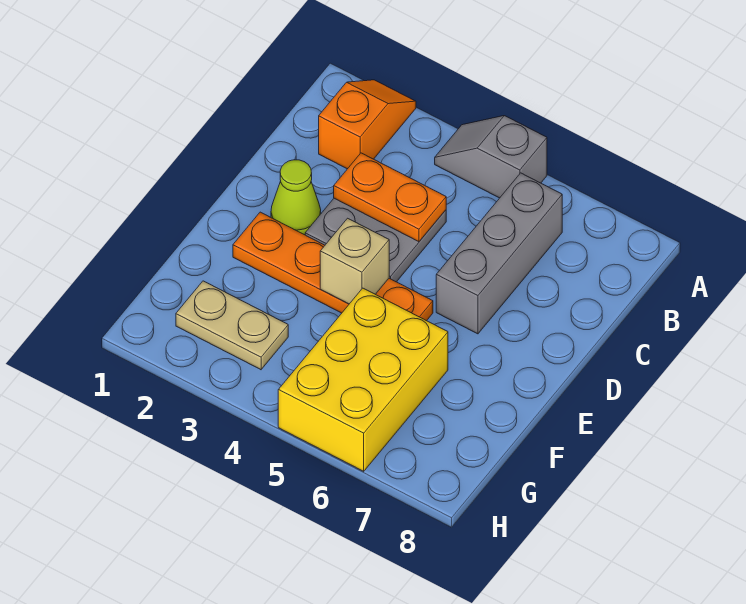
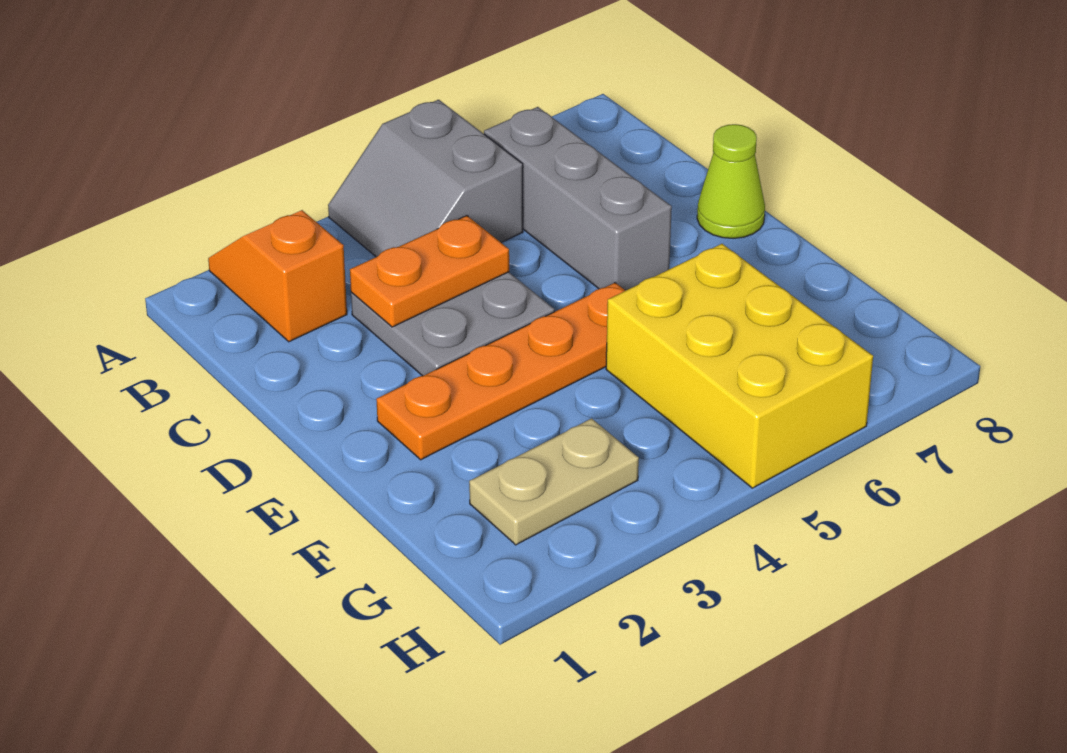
grey slope A4:A5 level 1 top 5 -> grey slope A4:B5 level 1 top 5
lime cone D2 level 1 -> lime cone D8 level 1
tan brick E4 level 2 -> none

